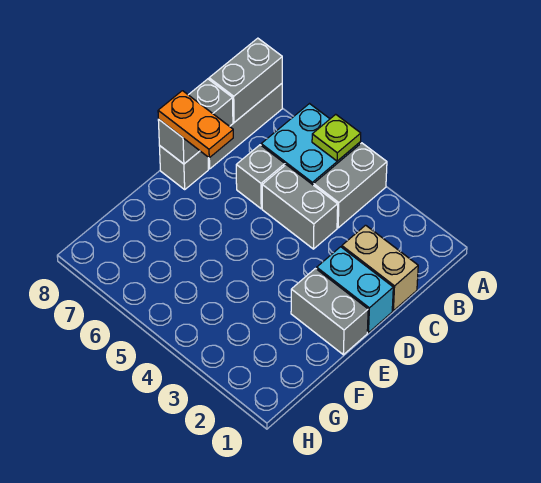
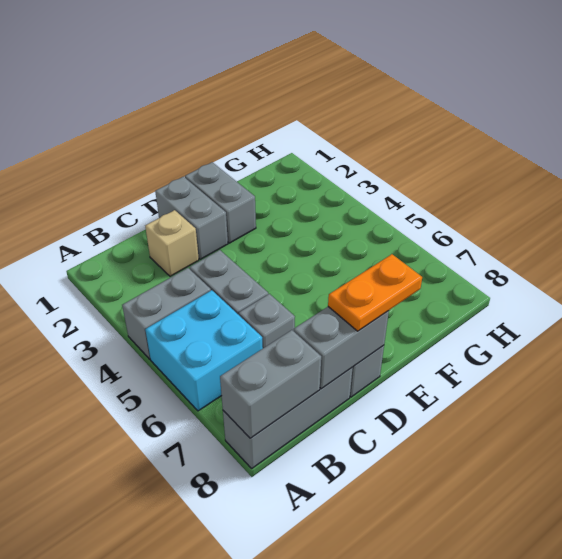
lime plate A5 level 2 -> none
tan brick C1:C2 level 1 -> tan brick C2 level 1
cyan brick D1:D2 level 1 -> grey brick D1:D2 level 1
orange plate D7:D8 level 3 -> orange plate D8:E8 level 3

